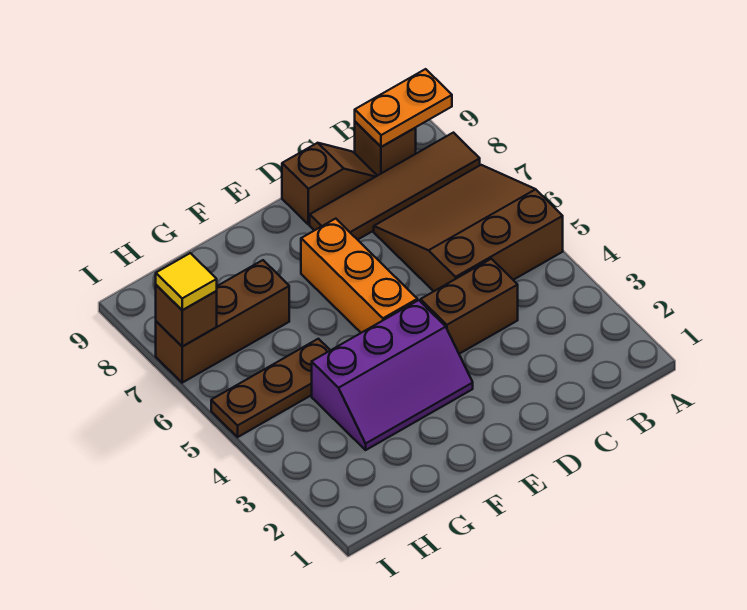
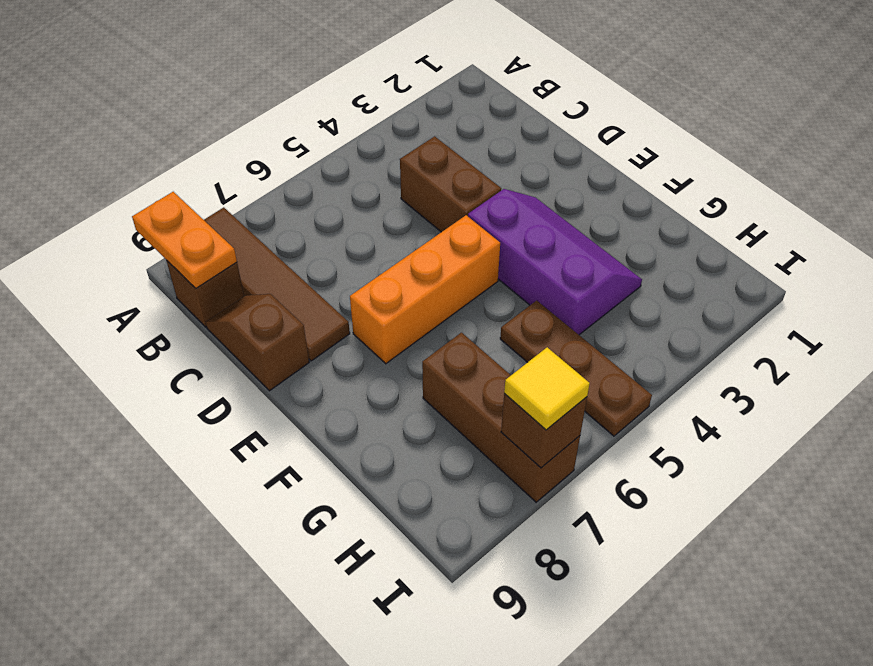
brown slope A5:C7 level 1 top 5 -> none

